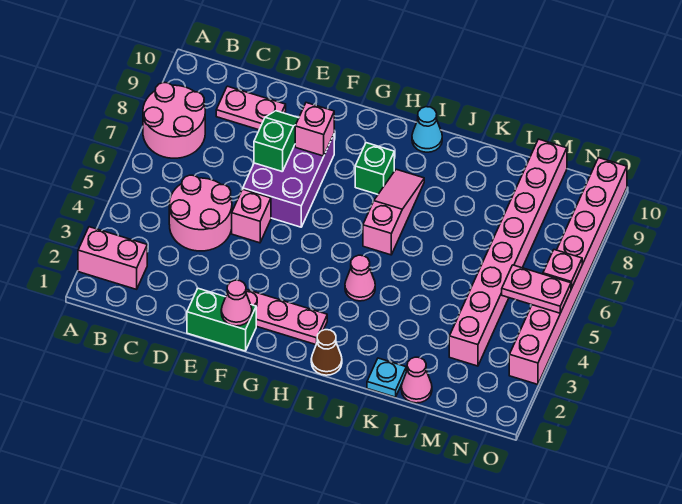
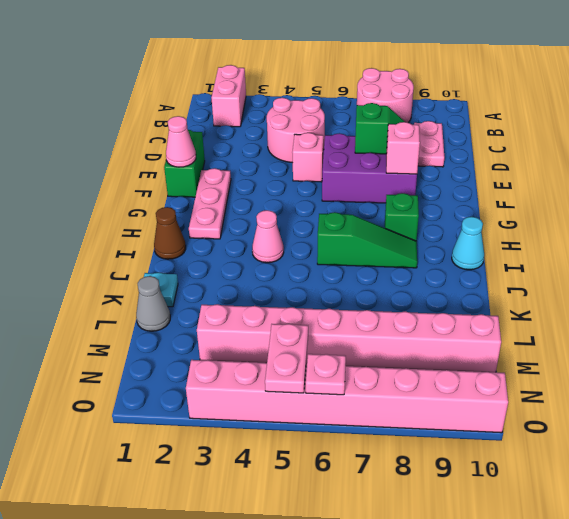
pink slope I6:I8 level 1 top 6 -> green slope I6:I8 level 1 top 6
pink cone L1 level 1 -> grey cone L1 level 1

